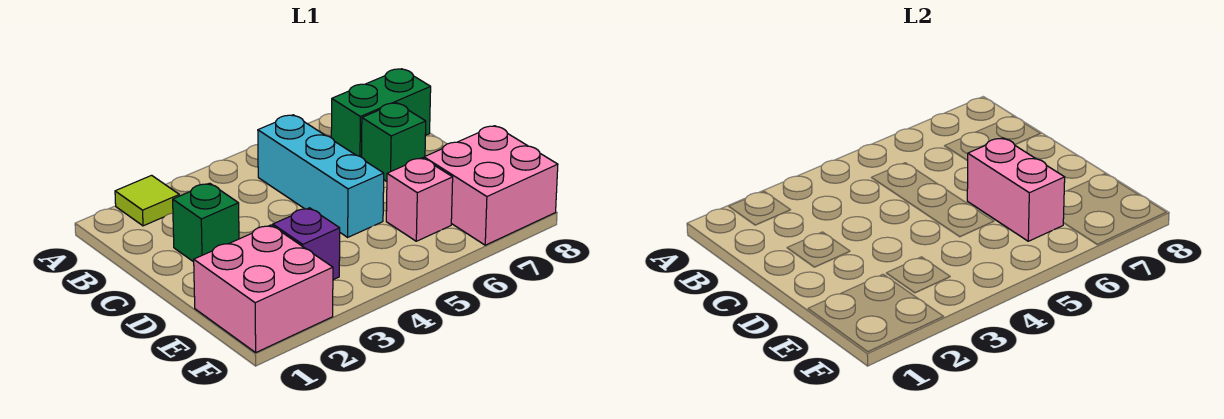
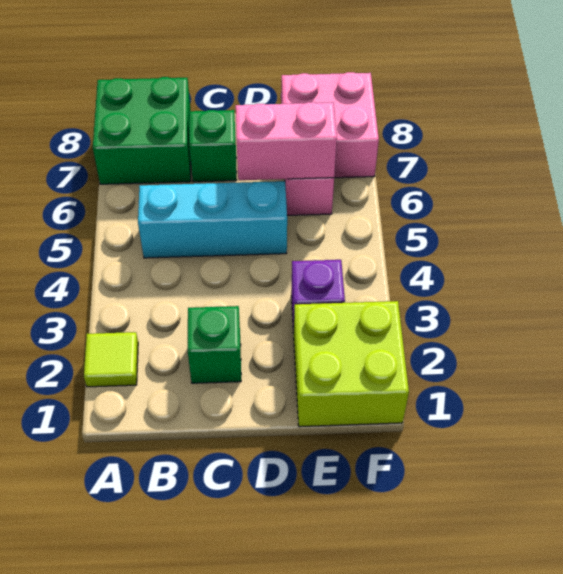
green brick B7:B8 level 1 -> green brick A7:B8 level 1
pink brick E1:F2 level 1 -> lime brick E1:F2 level 1

